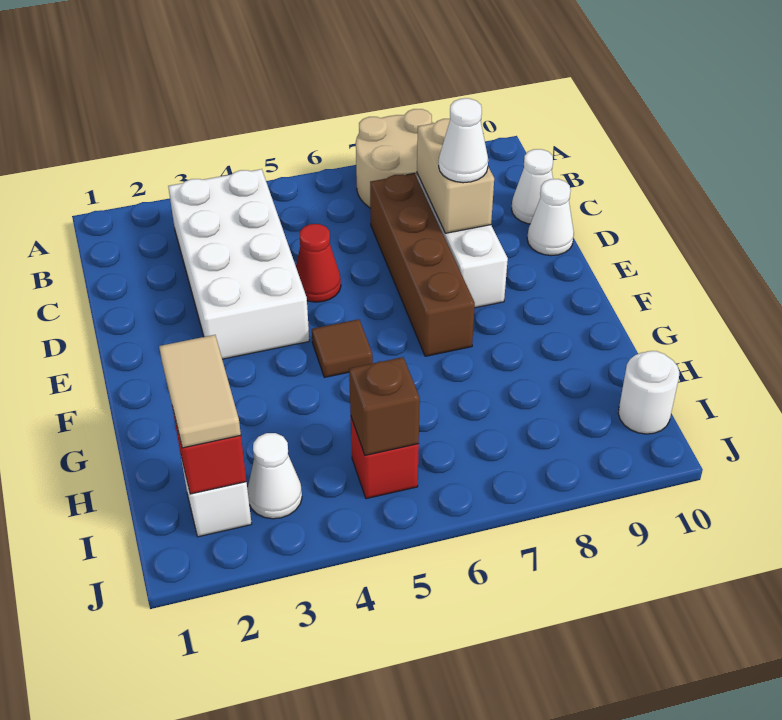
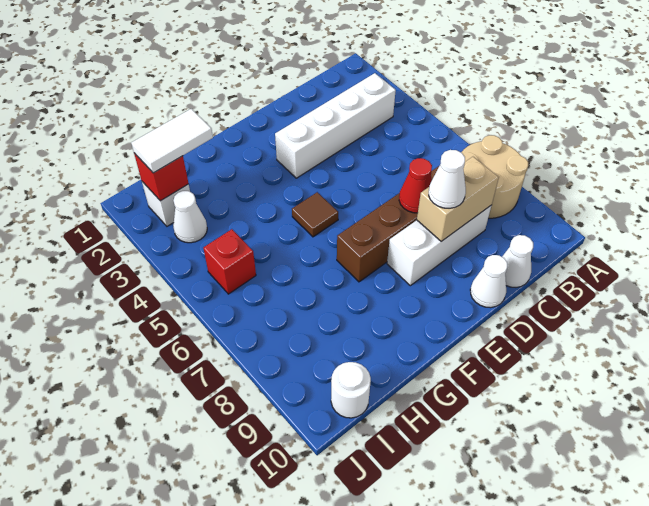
white brick B3:E4 level 1 -> white brick B3:E3 level 1
red cone D5 level 1 -> red cone D7 level 2
tan tile H2:I2 level 3 -> white tile H2:I2 level 3
brown brick I5 level 2 -> none

